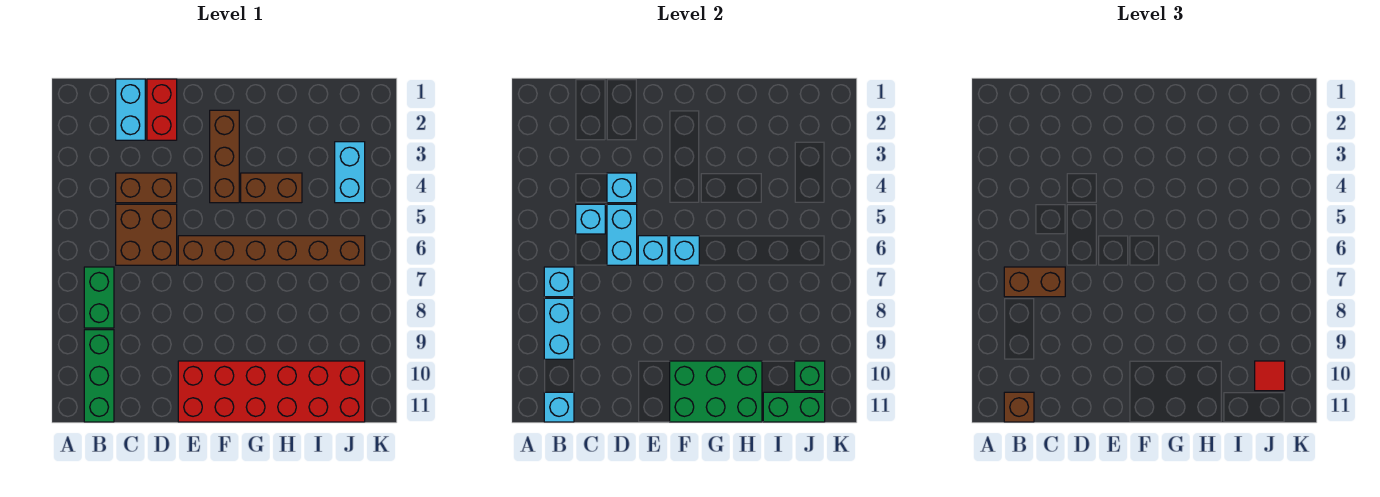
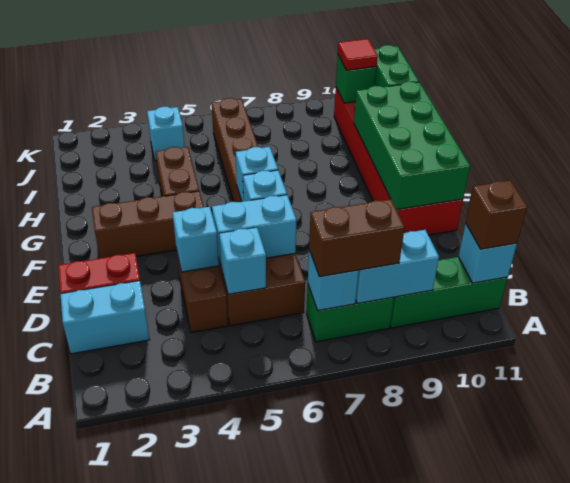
brown brick B7:C7 level 3 -> brown brick B7:B8 level 3
green brick F10:H11 level 2 -> green brick E10:H11 level 2
cyan brick J3:J4 level 1 -> cyan brick J4 level 1

